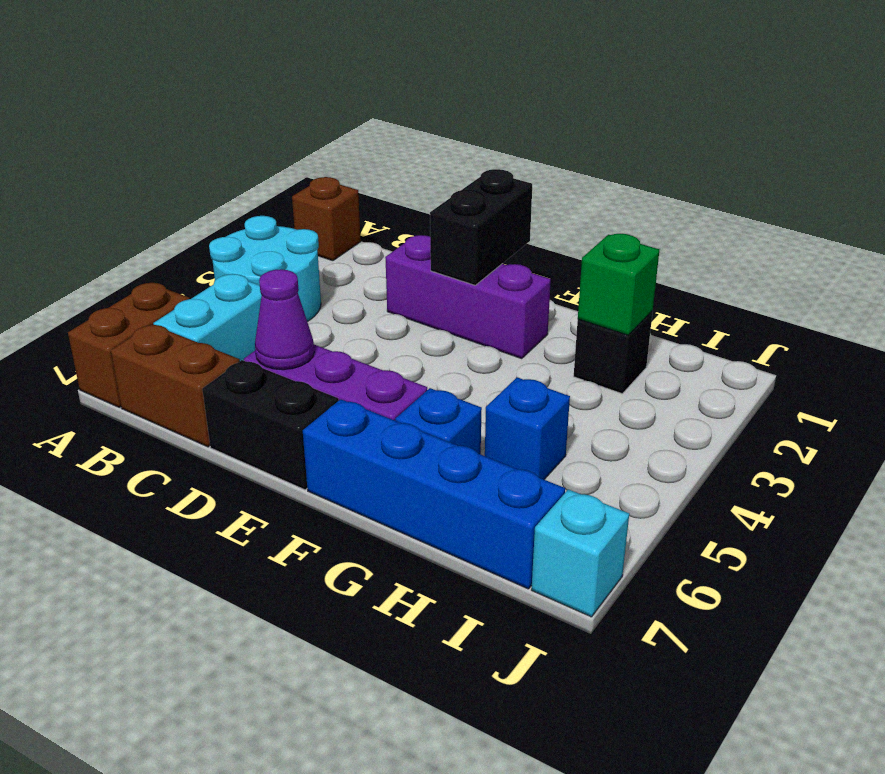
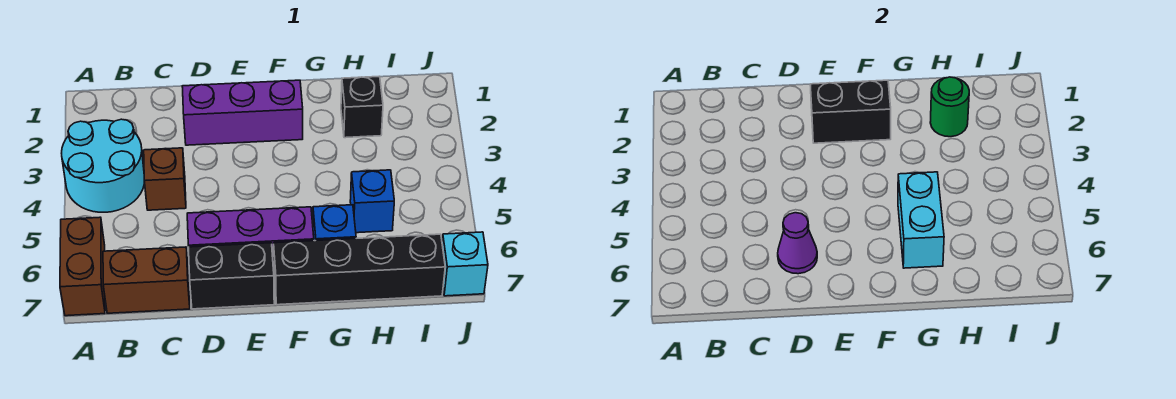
brown brick A1 level 1 -> brown brick C4 level 1
cyan brick B5:B6 level 1 -> cyan brick G5:G6 level 2
black brick E1:E2 level 2 -> black brick E2:F2 level 2
blue brick F7:I7 level 1 -> black brick F7:I7 level 1
green brick H2 level 2 -> green round brick H2 level 2

